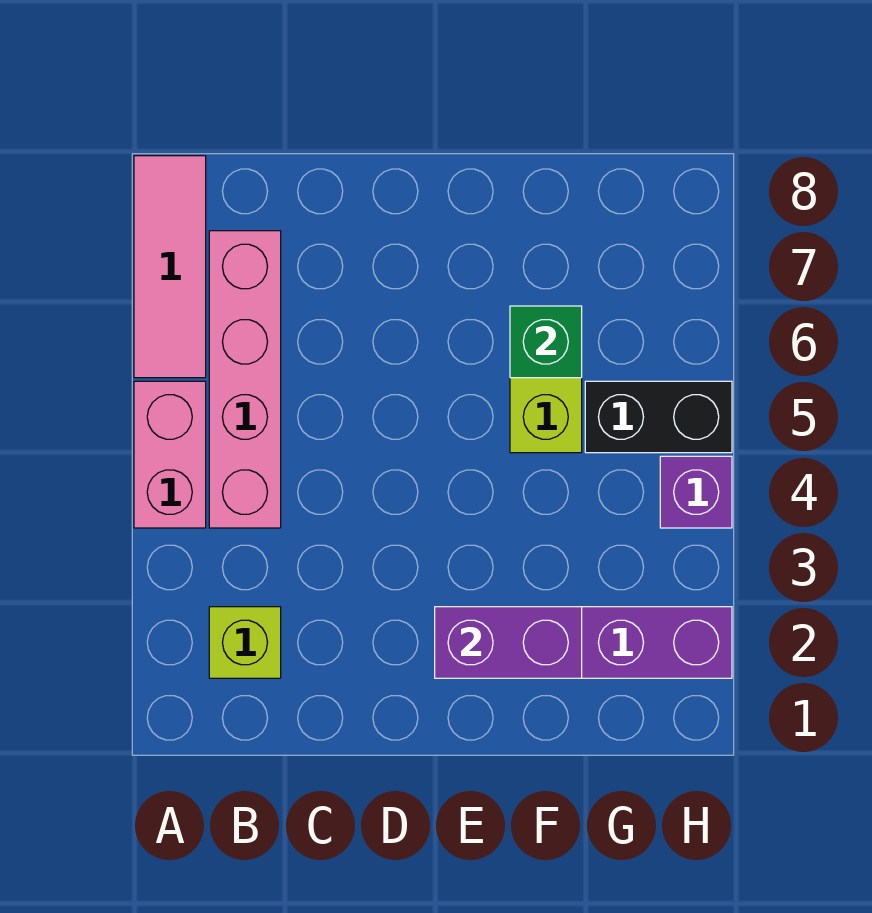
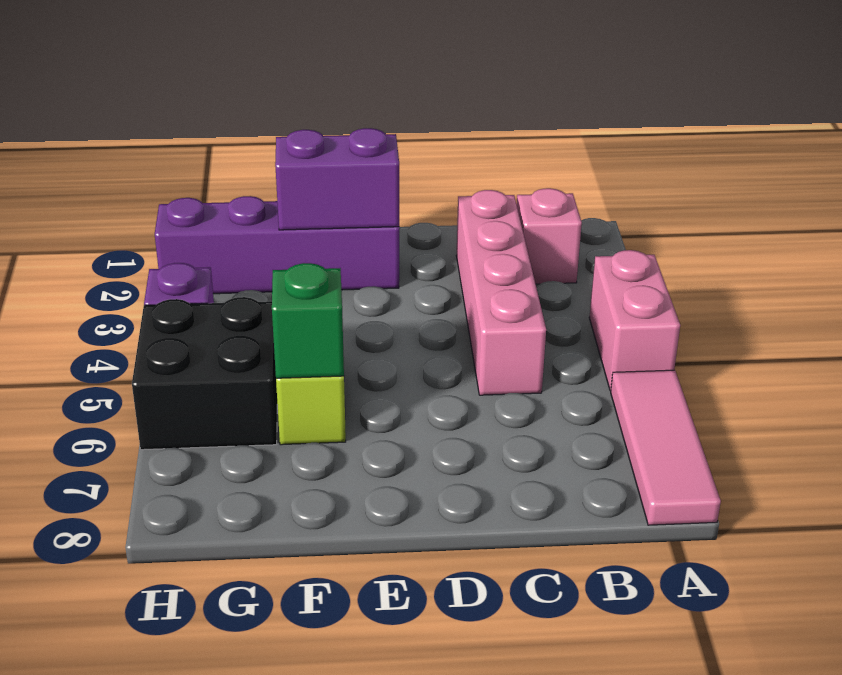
lime brick B2 level 1 -> pink brick B2 level 1
pink brick B4:B7 level 1 -> pink brick C2:C5 level 1
black brick G5:H5 level 1 -> black brick G5:H6 level 1

